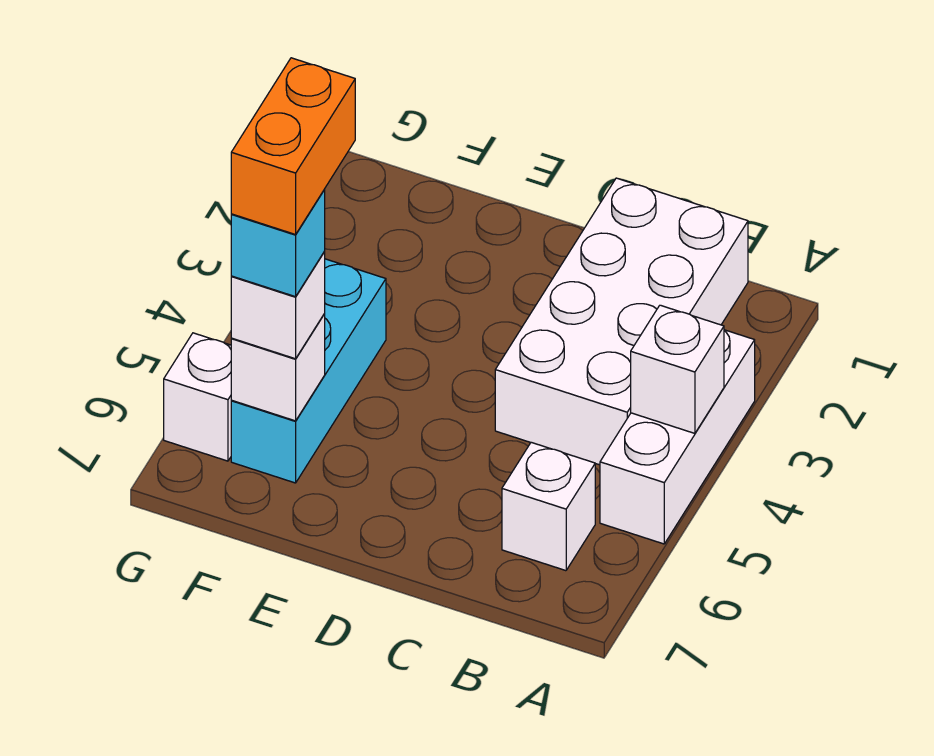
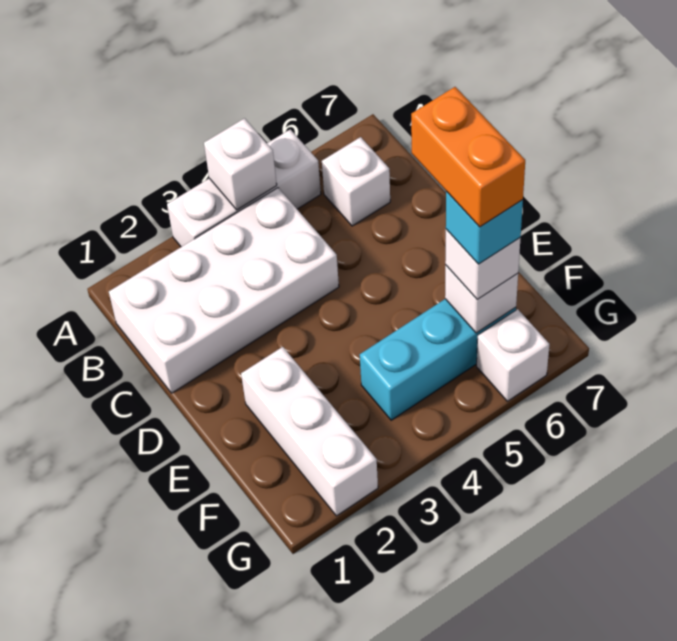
none -> white brick E2:G2 level 1
orange brick F5:F6 level 5 -> orange brick E6:F6 level 5

